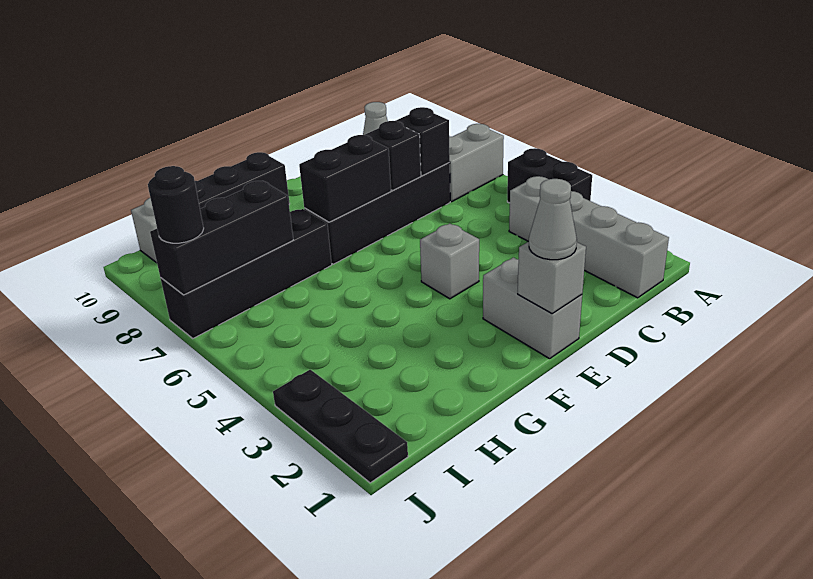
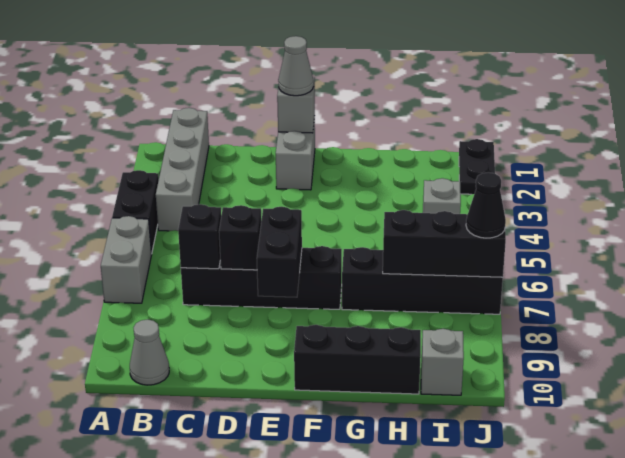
grey brick A7:B7 level 1 -> grey brick A6:A7 level 1
grey brick E4 level 1 -> grey brick I4 level 1
black brick E7:F7 level 2 -> black brick E7:E8 level 2
black plate J1:J3 level 1 -> black plate J1:J2 level 1
black round brick J7 level 3 -> black cone J7 level 3

